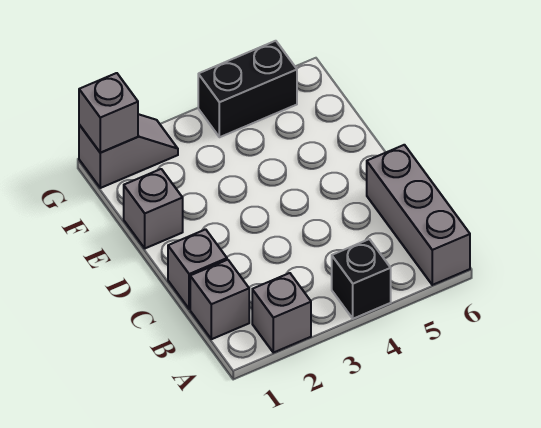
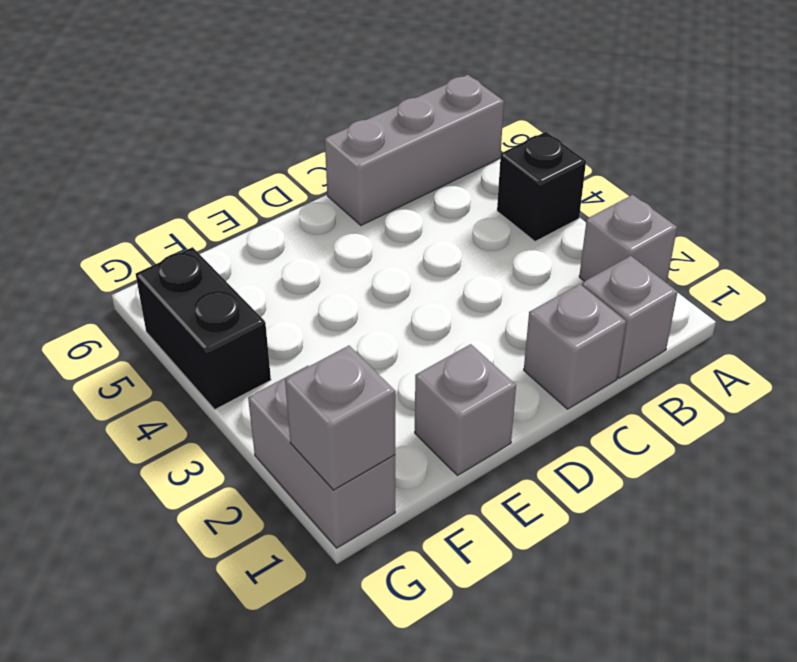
grey slope G1:G2 level 1 top 1 -> grey brick G1:G2 level 1

